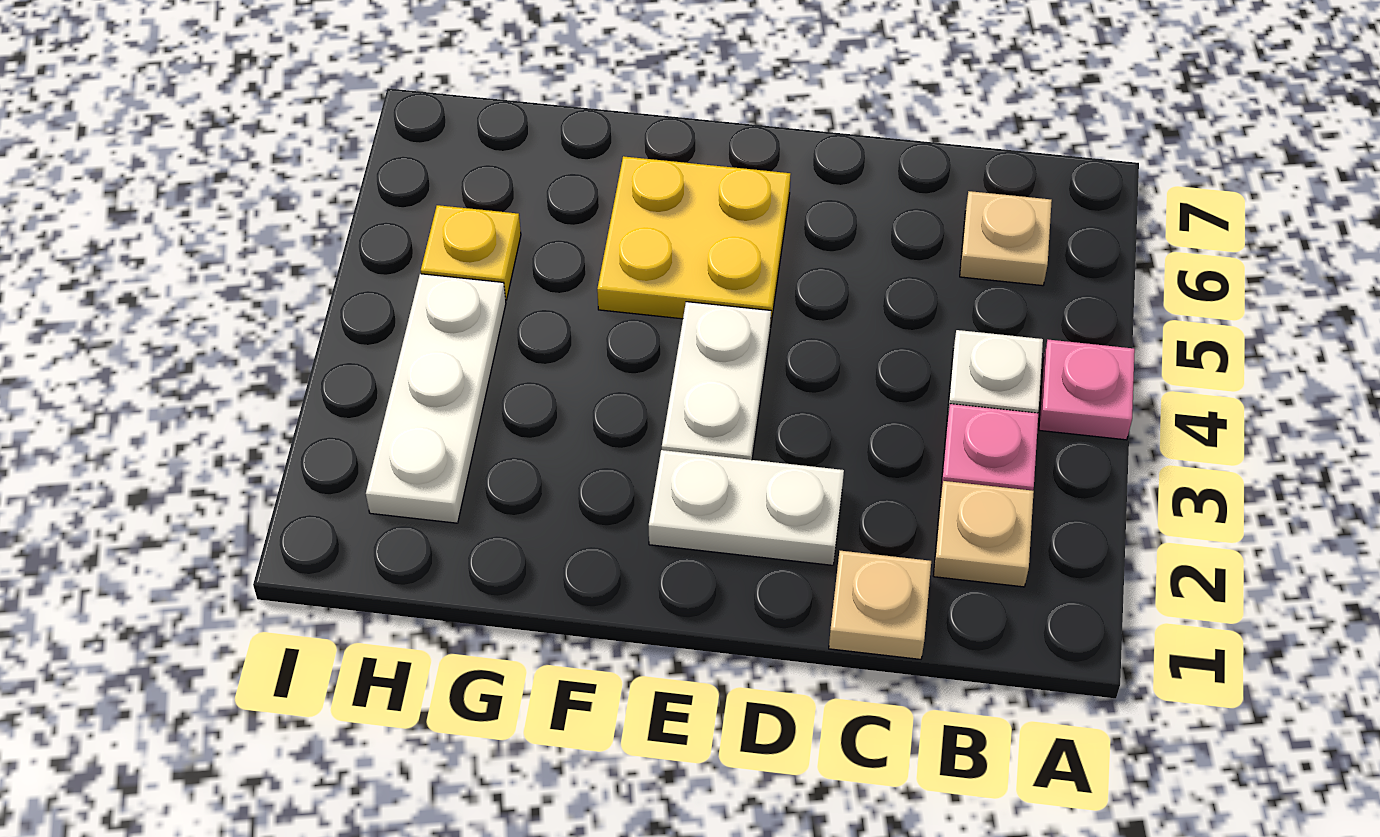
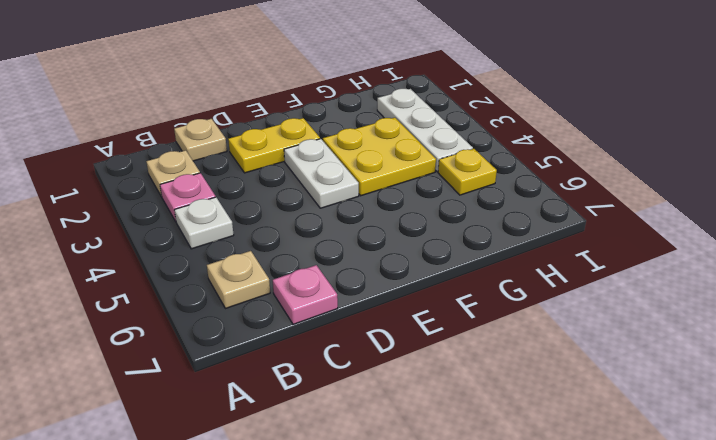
pink plate A4 level 1 -> pink plate C7 level 1
white plate D2:E2 level 1 -> yellow plate D2:E2 level 1
yellow plate E5:F6 level 1 -> yellow plate F3:G4 level 1

